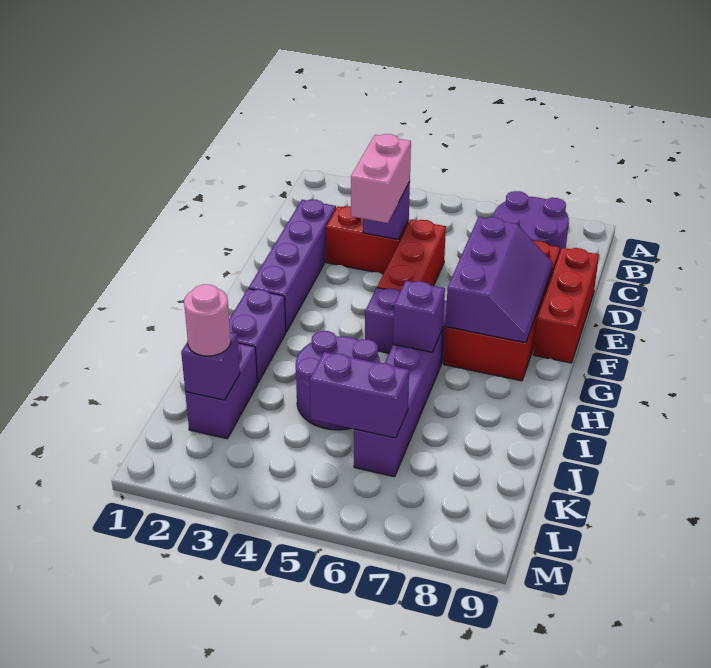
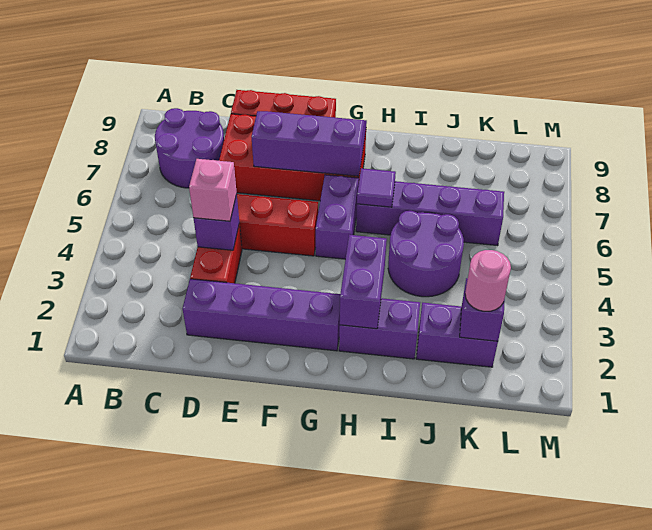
pink brick D4:E4 level 3 -> pink brick D4 level 3
purple brick H6 level 2 -> purple tile H6 level 2
purple brick K5:K6 level 2 -> purple brick H2:H3 level 2

